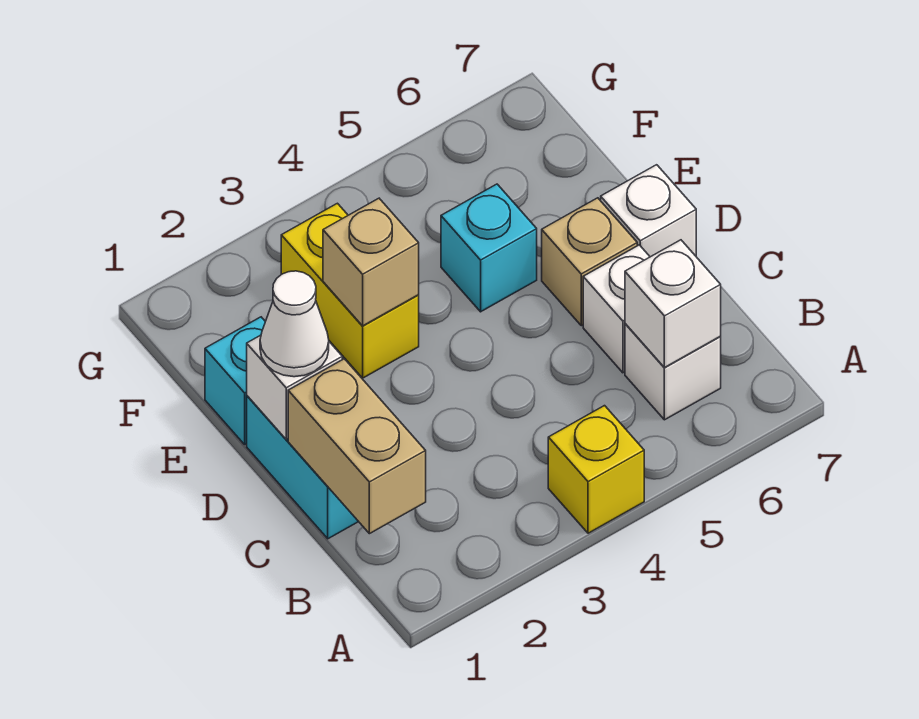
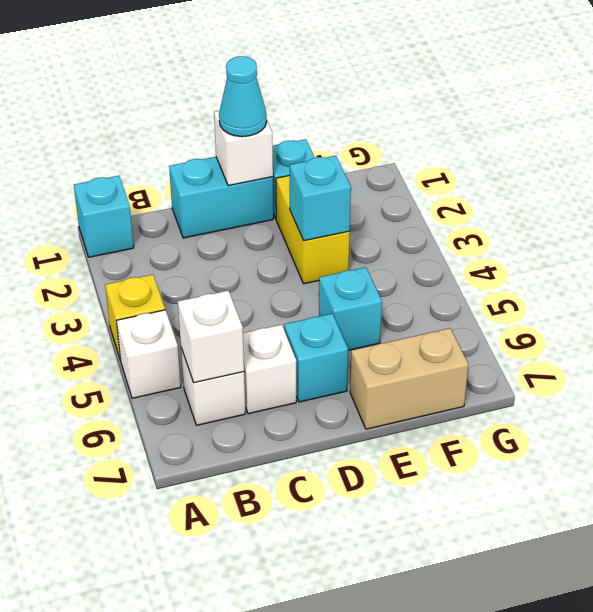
none -> cyan brick A1 level 1
tan brick B1:C1 level 2 -> tan brick E7:F7 level 1
white cone D1 level 3 -> cyan cone D1 level 3
tan brick D6 level 1 -> cyan brick D6 level 1
white brick D7 level 1 -> white brick A5 level 1
yellow brick E3:F3 level 1 -> yellow brick E2:E3 level 1
tan brick E3 level 2 -> cyan brick E3 level 2

